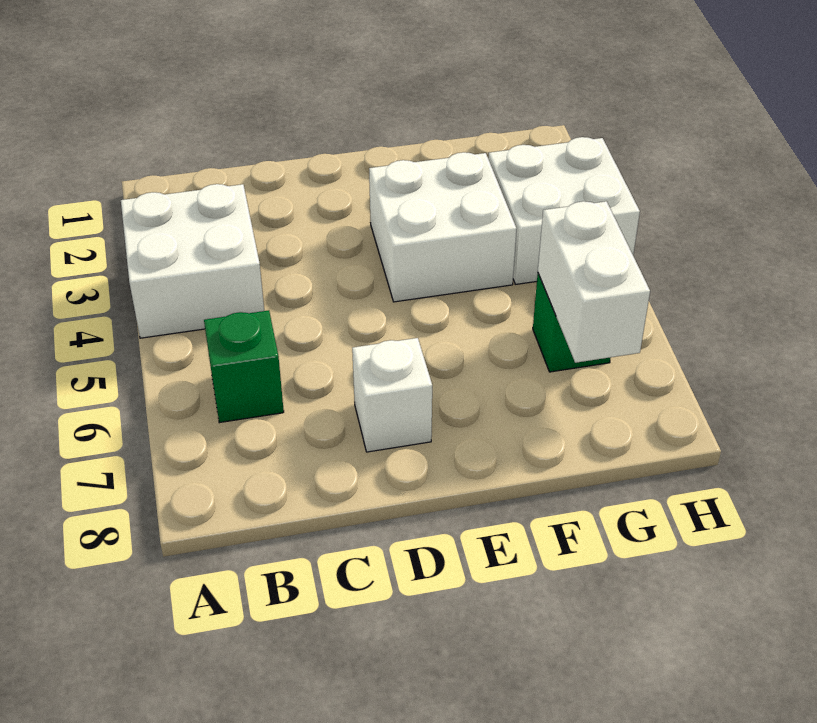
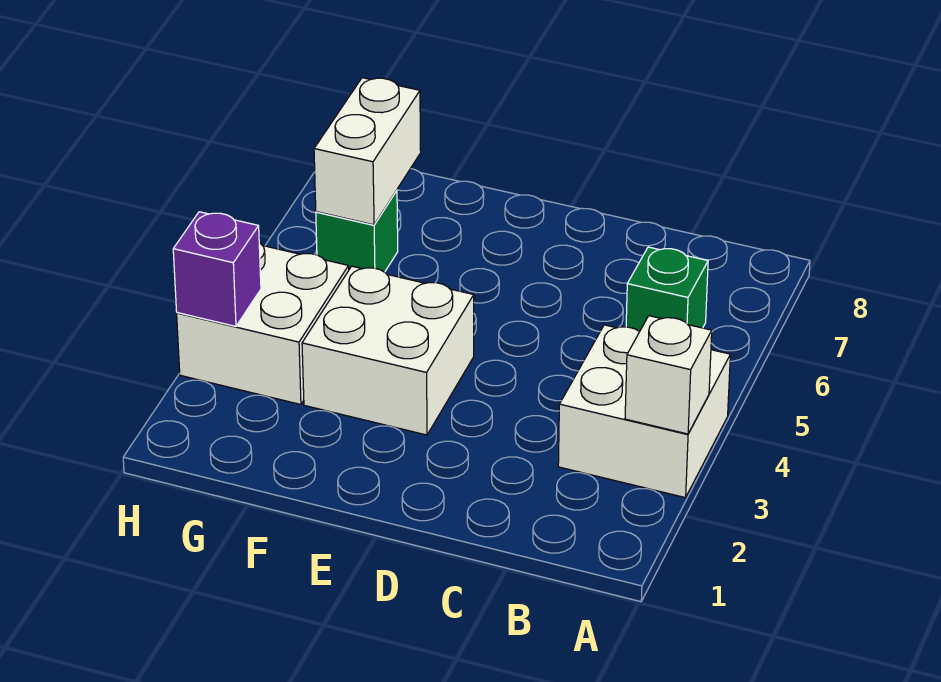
white brick D7 level 1 -> white brick A3 level 2
none -> purple brick H3 level 2

